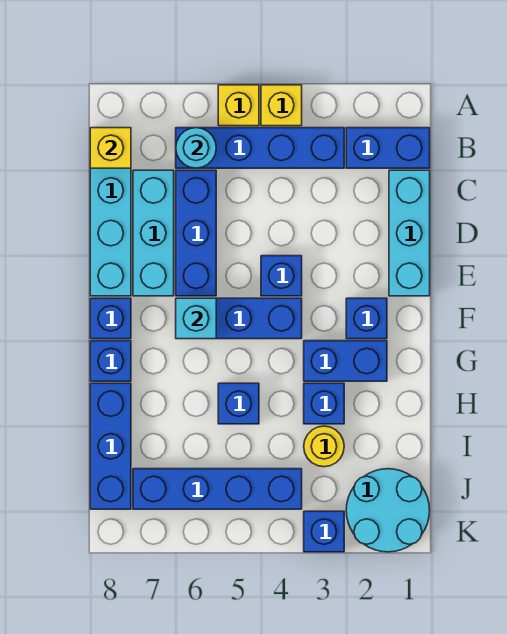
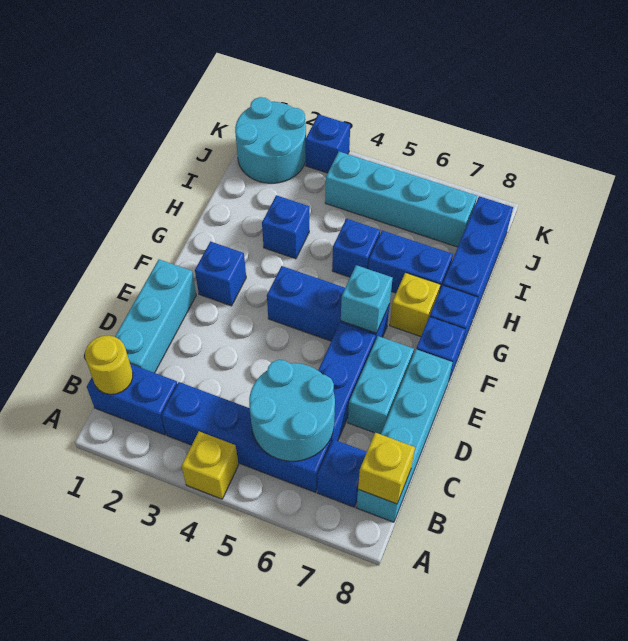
yellow brick A5 level 1 -> yellow brick G7 level 1
cyan round brick B6 level 2 -> cyan round brick B5:C6 level 2
cyan brick C7:E7 level 1 -> cyan brick D7:E7 level 1
blue brick E4 level 1 -> blue brick B7 level 1
blue brick G2:G3 level 1 -> blue brick H6:H7 level 1
yellow round brick I3 level 1 -> yellow round brick B1 level 2
blue brick J4:J7 level 1 -> cyan brick J4:J7 level 1

